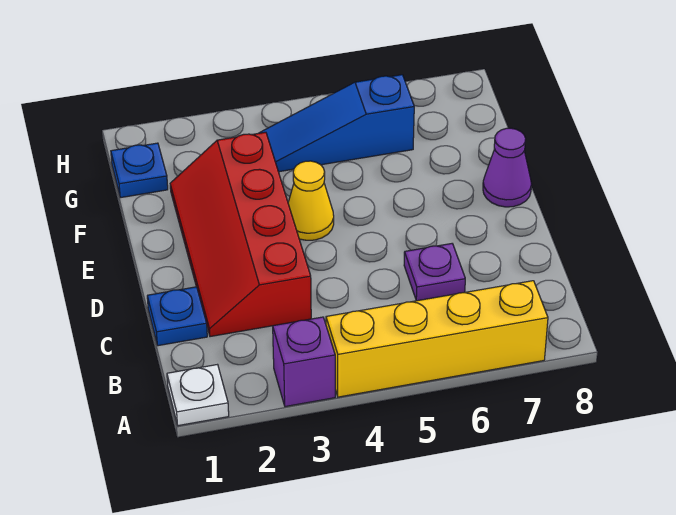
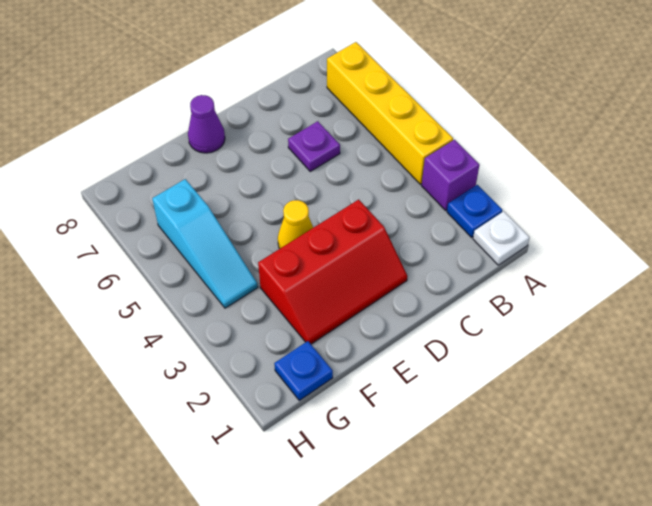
blue plate C1 level 1 -> blue plate A2 level 1
red slope C2:F3 level 1 top 3 -> red slope D2:F3 level 1 top 3
blue slope G4:G6 level 1 top 6 -> cyan slope G4:G6 level 1 top 6

